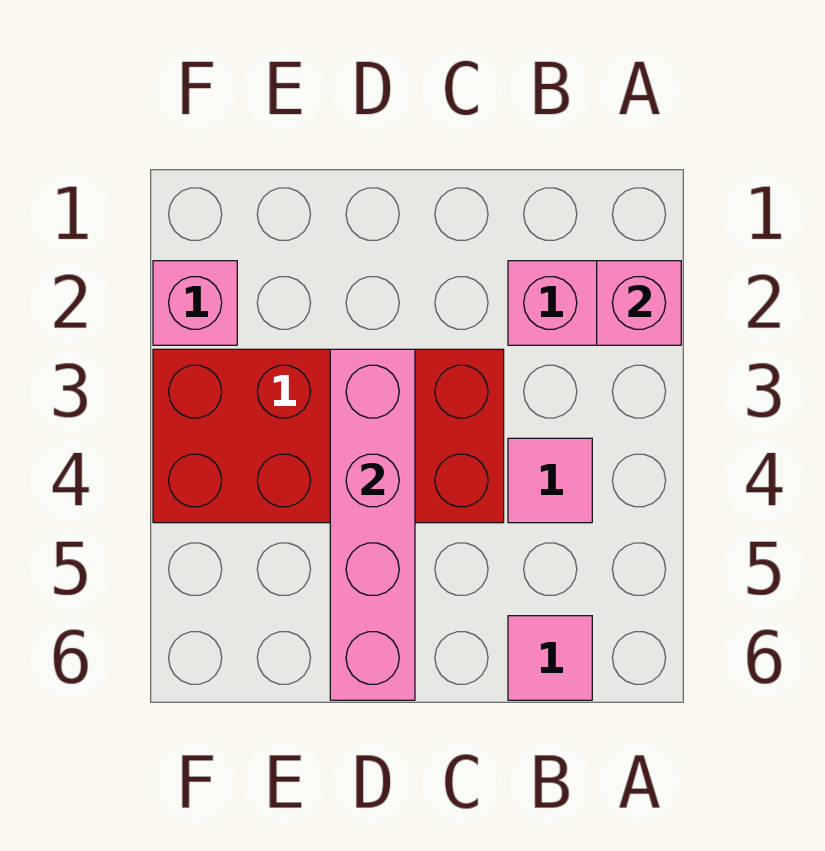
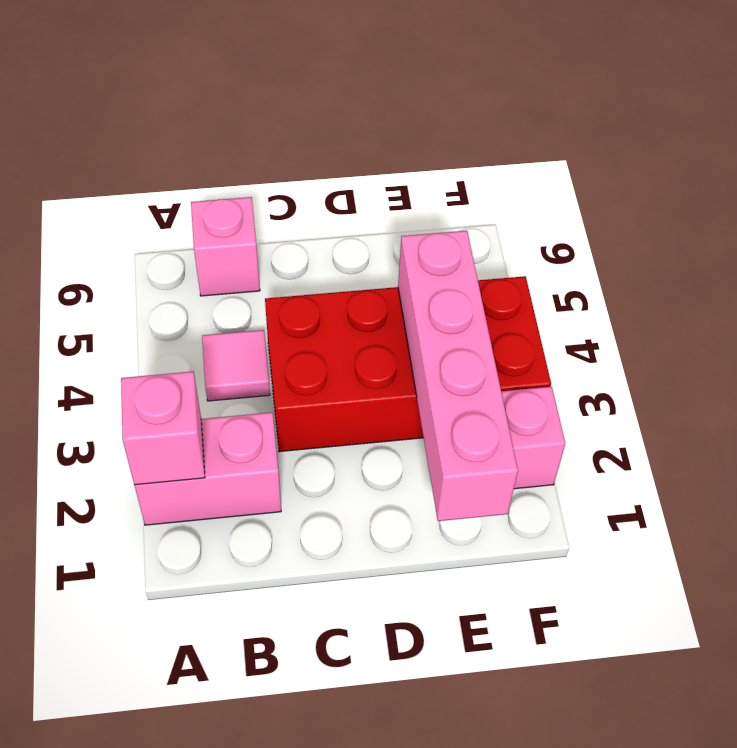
pink tile B6 level 1 -> pink brick B6 level 1
pink brick D3:D6 level 2 -> pink brick E1:E4 level 2

